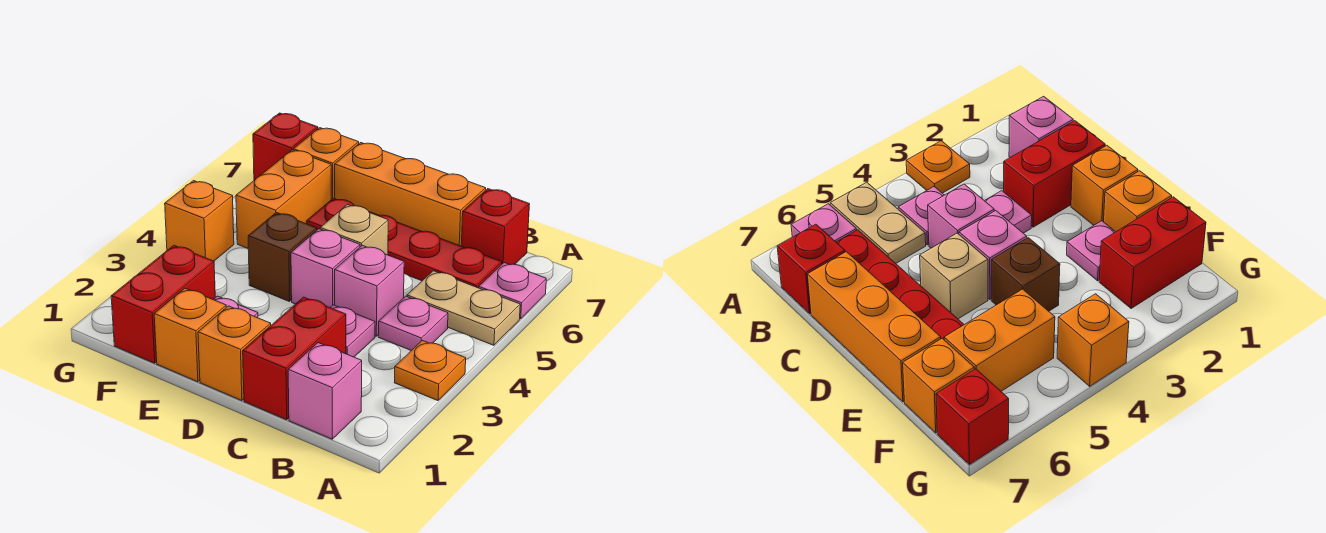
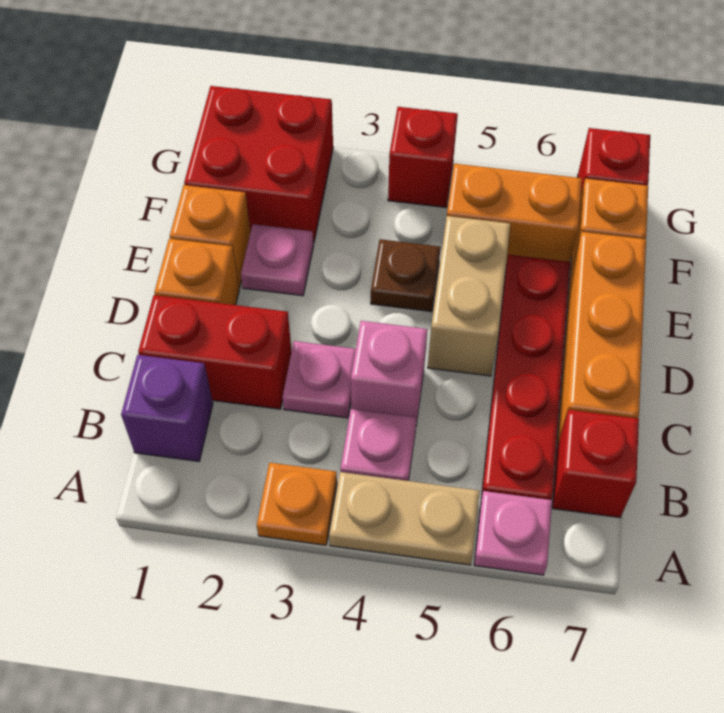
tan plate A5:B5 level 1 -> tan plate A4:A5 level 1
pink brick B1 level 1 -> purple brick B1 level 1
pink brick D4 level 1 -> none
tan brick D5 level 1 -> tan brick D5:E5 level 1
brown brick E4 level 1 -> brown plate E4 level 1
red brick F1:F2 level 1 -> red brick F1:G2 level 1
orange brick G4 level 1 -> red brick G4 level 1

